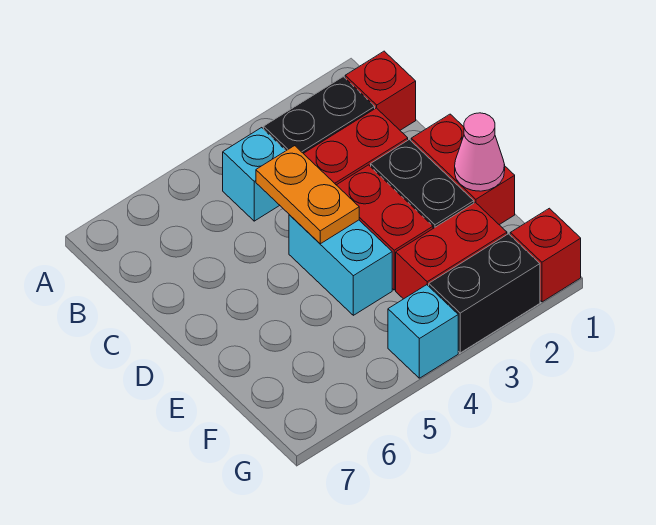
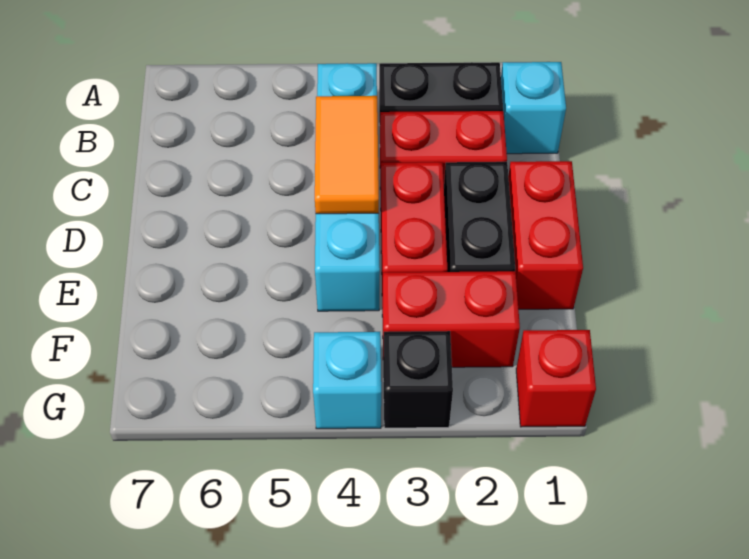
red brick B1 level 1 -> cyan brick B1 level 1
orange plate C4:D4 level 2 -> orange tile C4:D4 level 2
pink cone E1 level 2 -> none
black brick G2:G3 level 1 -> black brick G3 level 1

